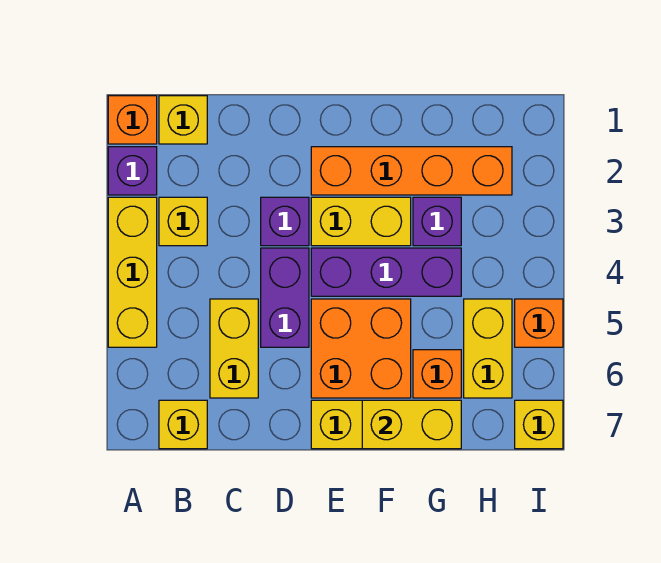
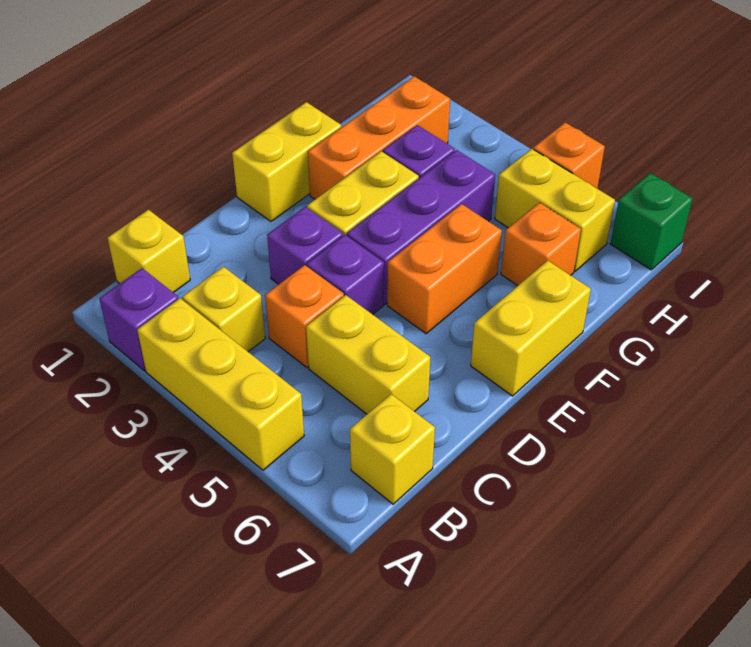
orange brick A1 level 1 -> orange brick C4 level 1
purple brick D4:D5 level 1 -> purple brick D4 level 1
orange brick E2:H2 level 1 -> orange brick F2:H2 level 1
orange brick E5:F6 level 1 -> orange brick E5:F5 level 1
yellow brick F7:G7 level 2 -> yellow brick E1:F1 level 1
yellow brick I7 level 1 -> green brick I7 level 1

